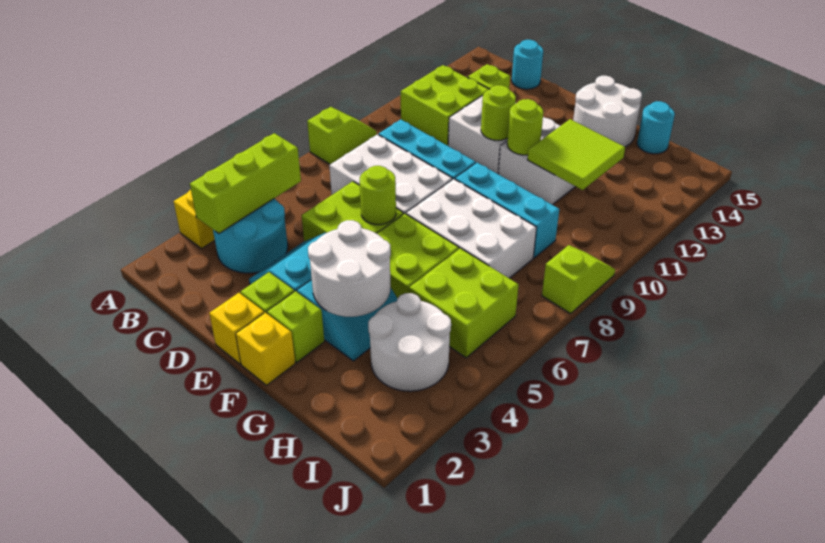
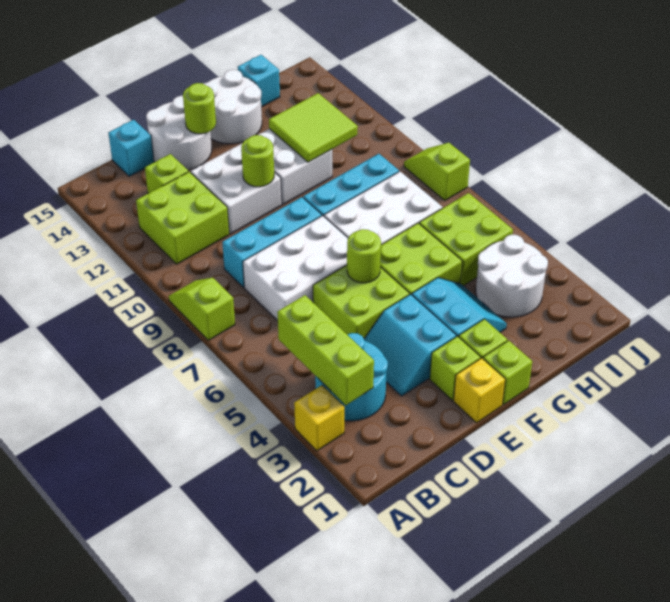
cyan round brick C15 level 1 -> cyan brick C15 level 1
yellow brick F1 level 1 -> lime brick F1 level 1
white round brick F3:G4 level 2 -> white round brick D14:E15 level 1
lime round brick F11 level 2 -> lime round brick E14 level 2
cyan round brick H15 level 1 -> cyan brick H15 level 1

